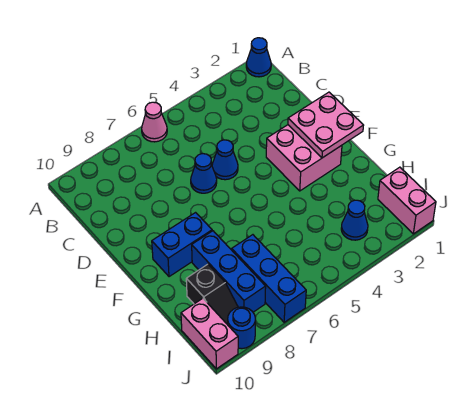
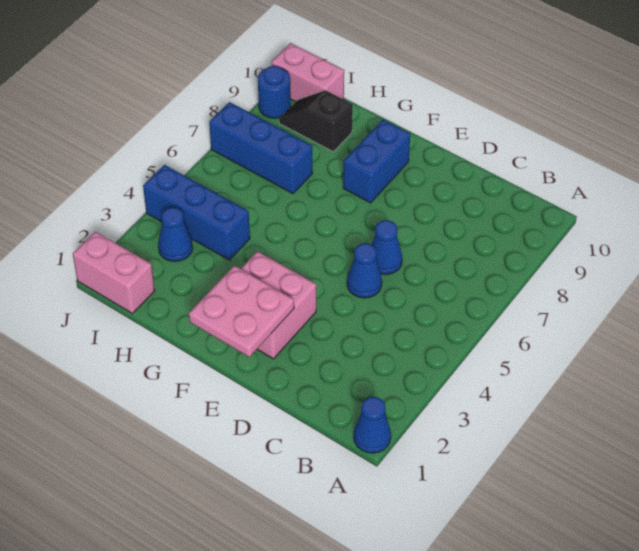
pink cone A6 level 1 -> none
blue brick G8:I8 level 1 -> blue brick H4:J4 level 1

